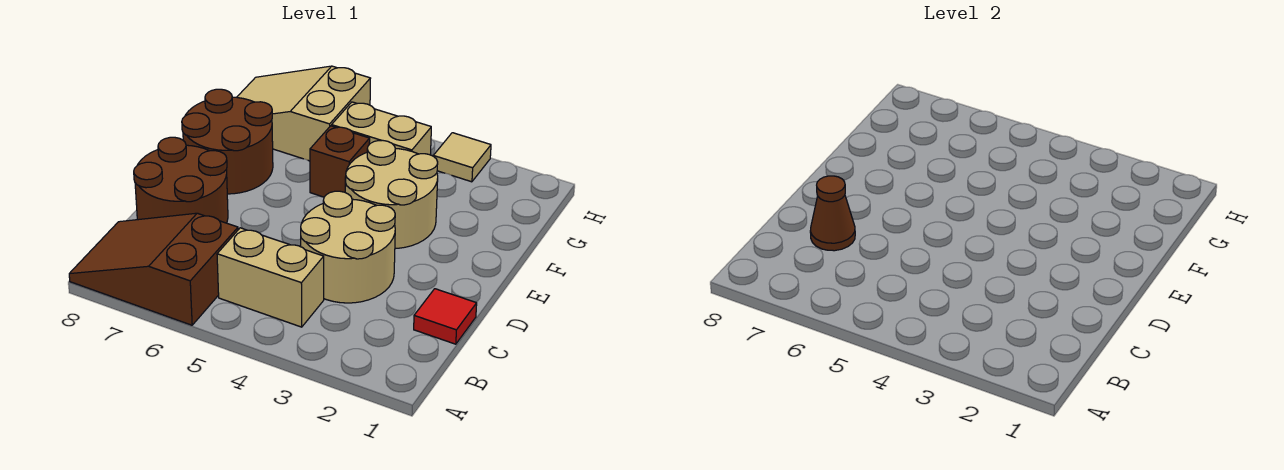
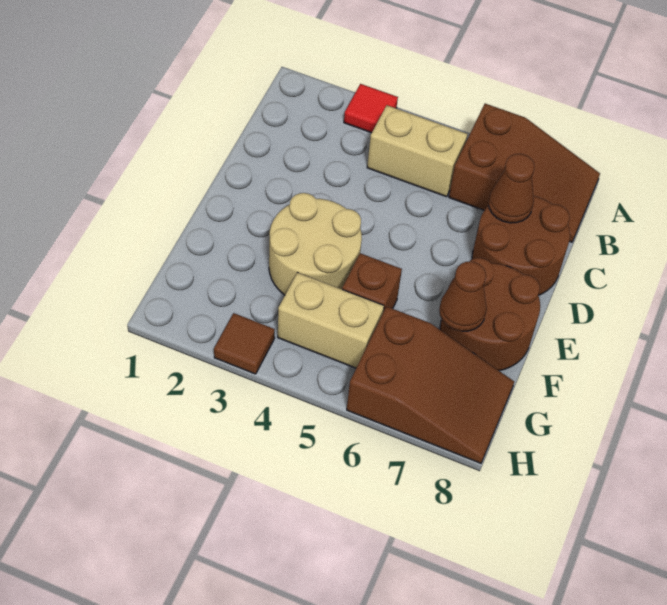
red tile C1 level 1 -> red tile A3 level 1
tan round brick C3:D4 level 1 -> none
none -> brown cone F7 level 2
tan slope G6:H8 level 1 top 6 -> brown slope G6:H8 level 1 top 6
tan tile H3 level 1 -> brown tile H3 level 1

